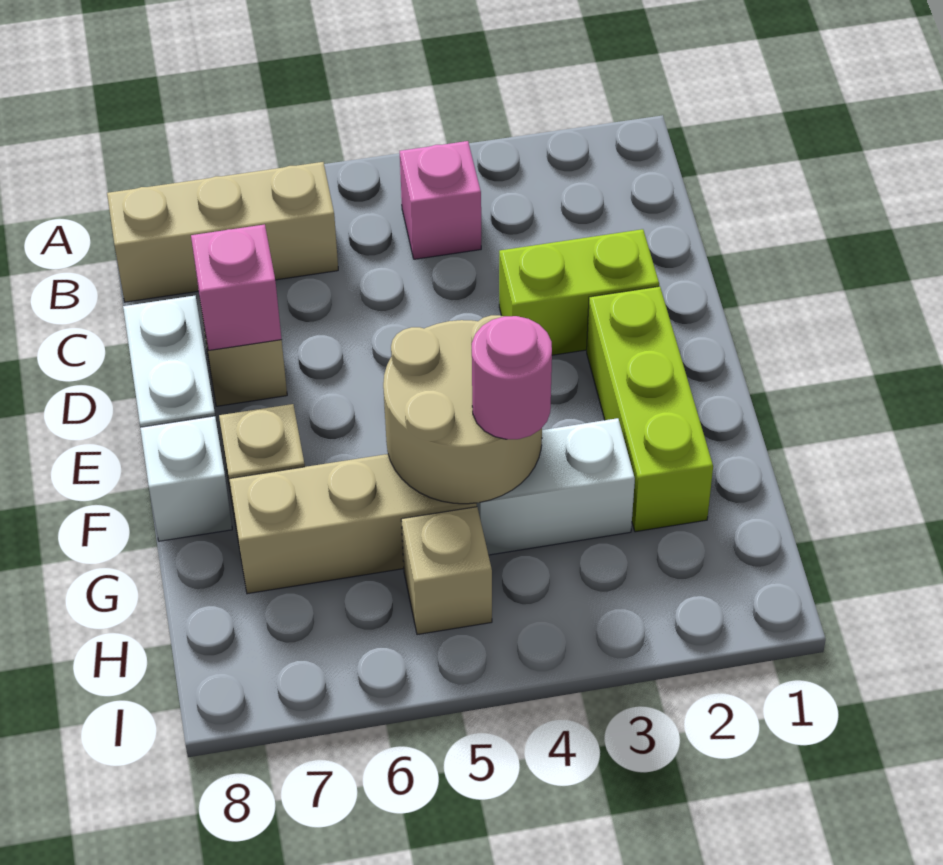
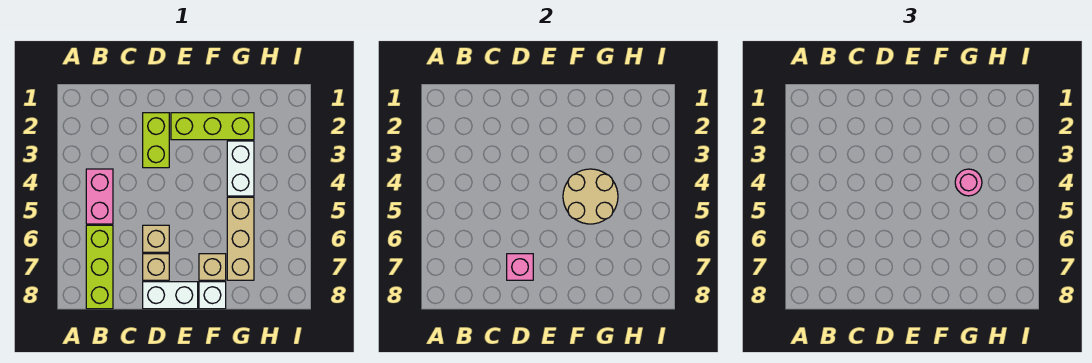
pink brick B4 level 1 -> pink brick B4:B5 level 1
tan brick B6:B8 level 1 -> lime brick B6:B8 level 1
tan brick H5 level 1 -> tan brick D6 level 1

